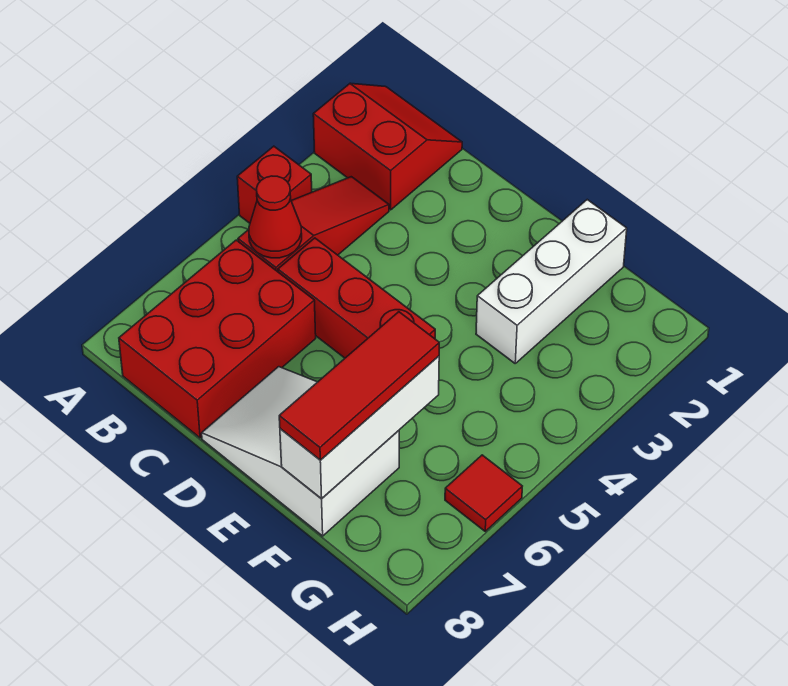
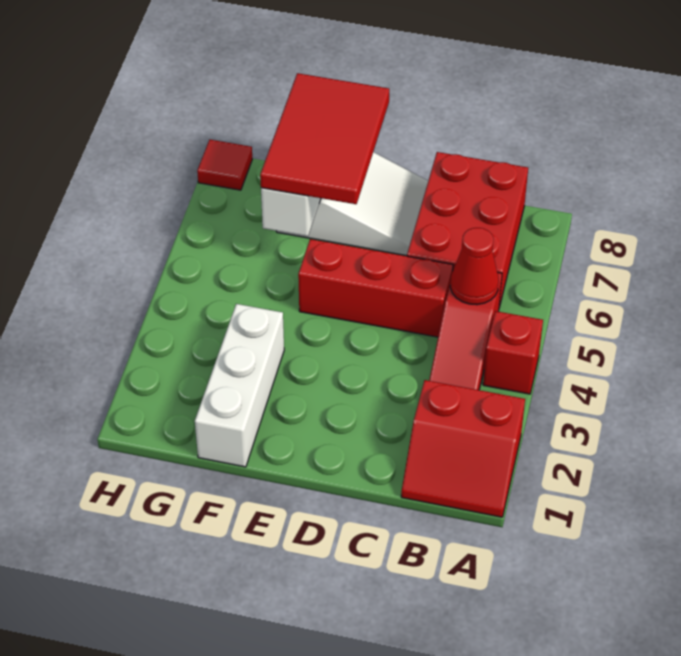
red tile F6:F8 level 3 -> red tile E6:F8 level 3
red tile H6 level 1 -> red tile H8 level 1

